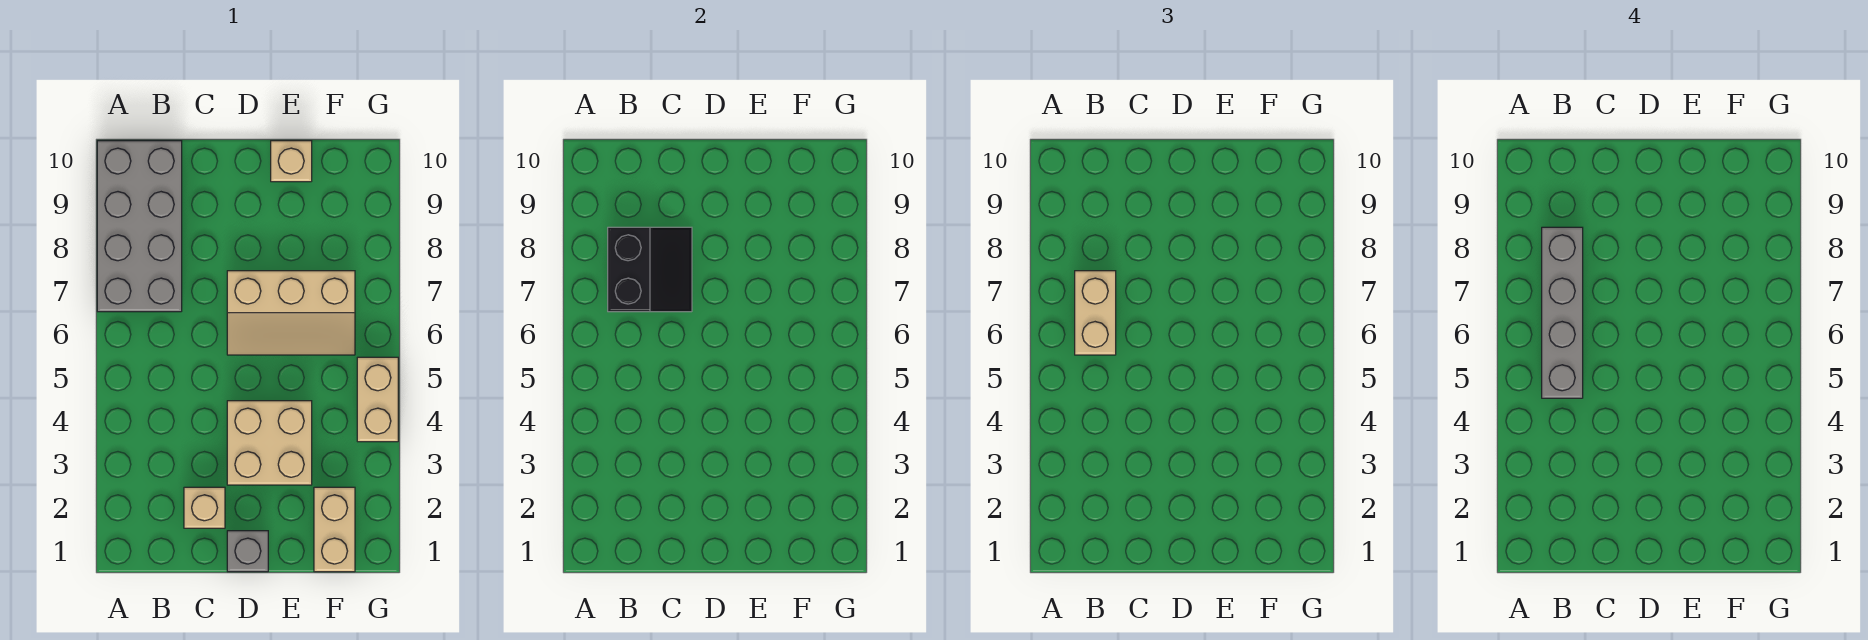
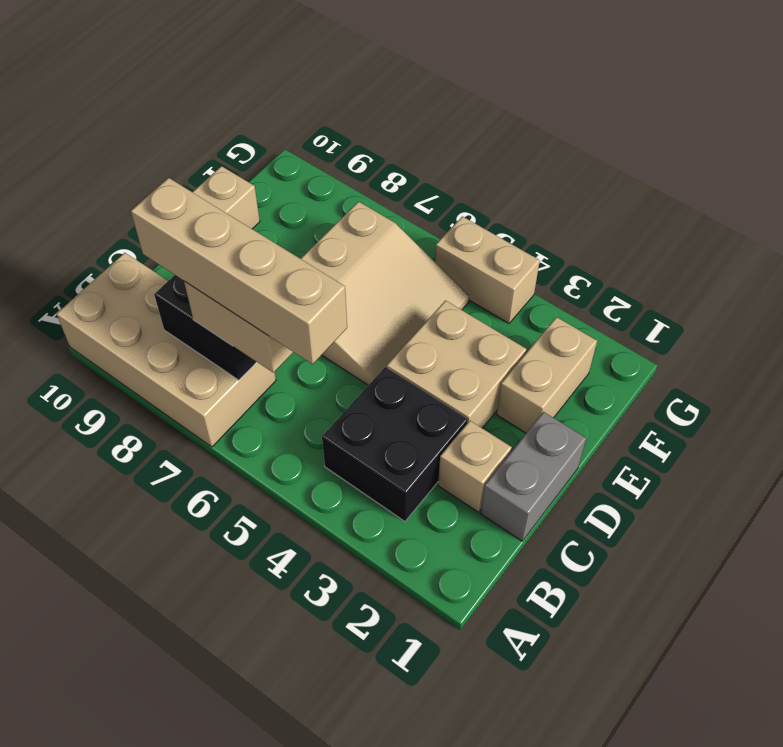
grey brick A7:B10 level 1 -> tan brick A7:B10 level 1
none -> black brick B3:C4 level 1
grey brick B5:B8 level 4 -> tan brick B5:B8 level 4
grey brick D1 level 1 -> grey brick C1:D1 level 1
tan slope D6:F7 level 1 top 7 -> tan slope D5:F7 level 1 top 7
tan brick F1:F2 level 1 -> tan brick E2:F2 level 1

